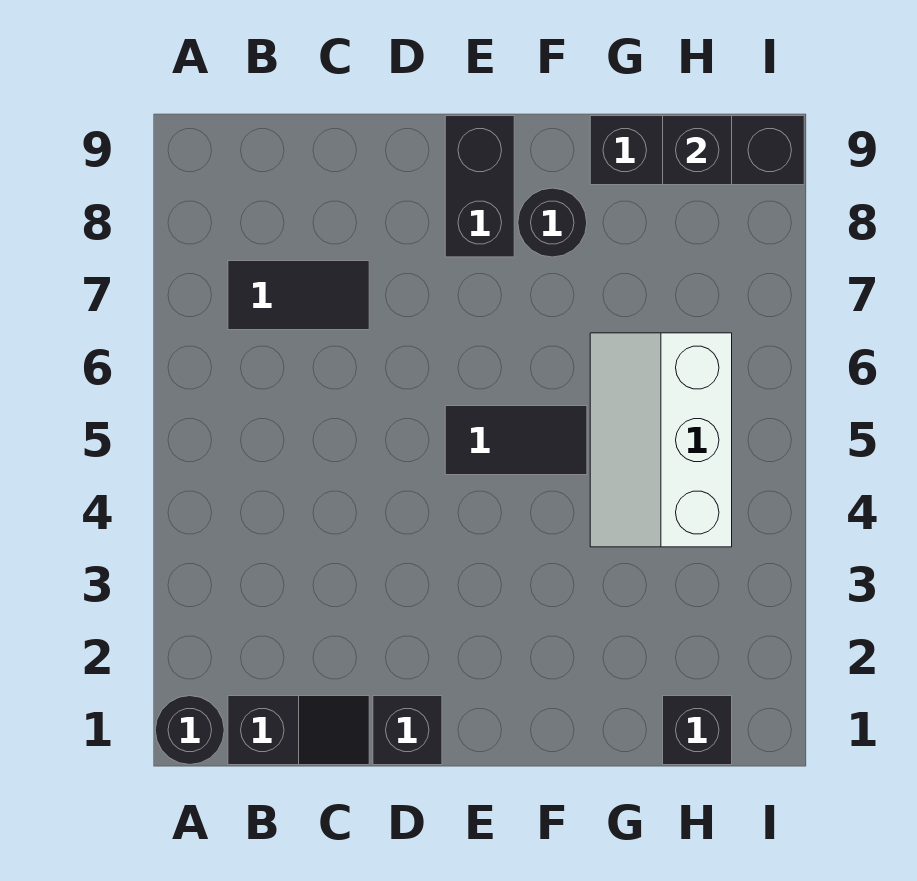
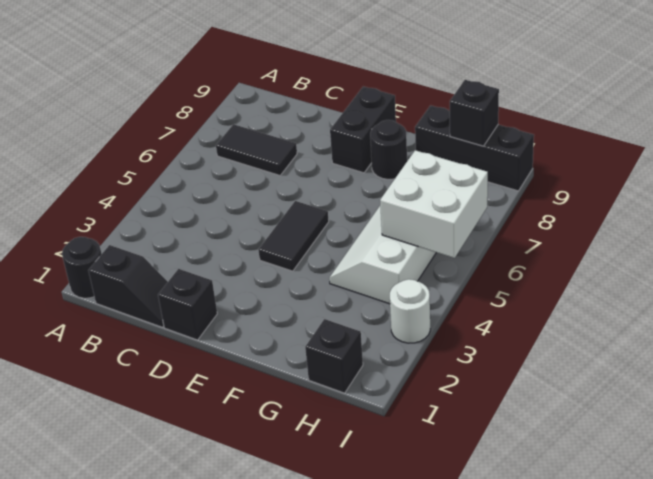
black tile E5:F5 level 1 -> black tile E4:E5 level 1
none -> white brick H5:I6 level 2
none -> white round brick I3 level 1

